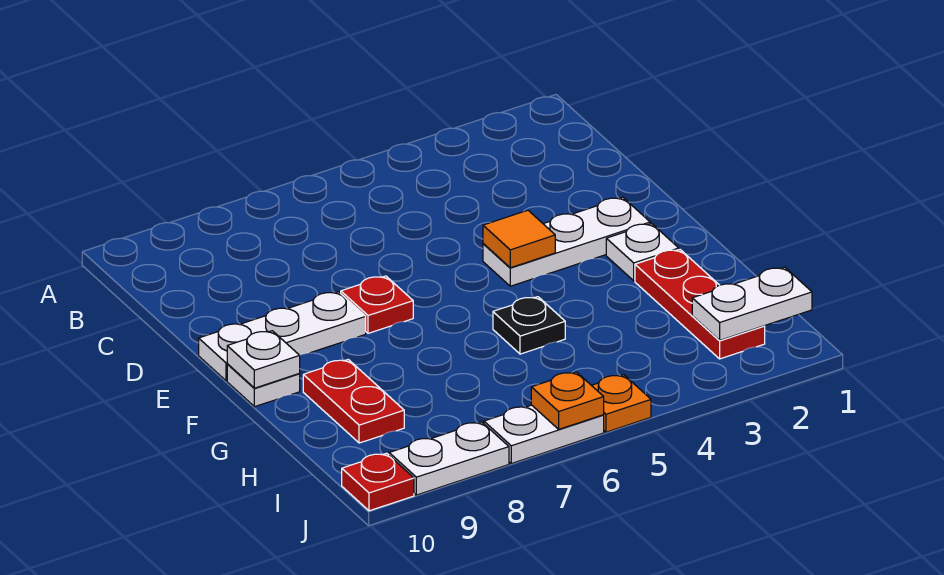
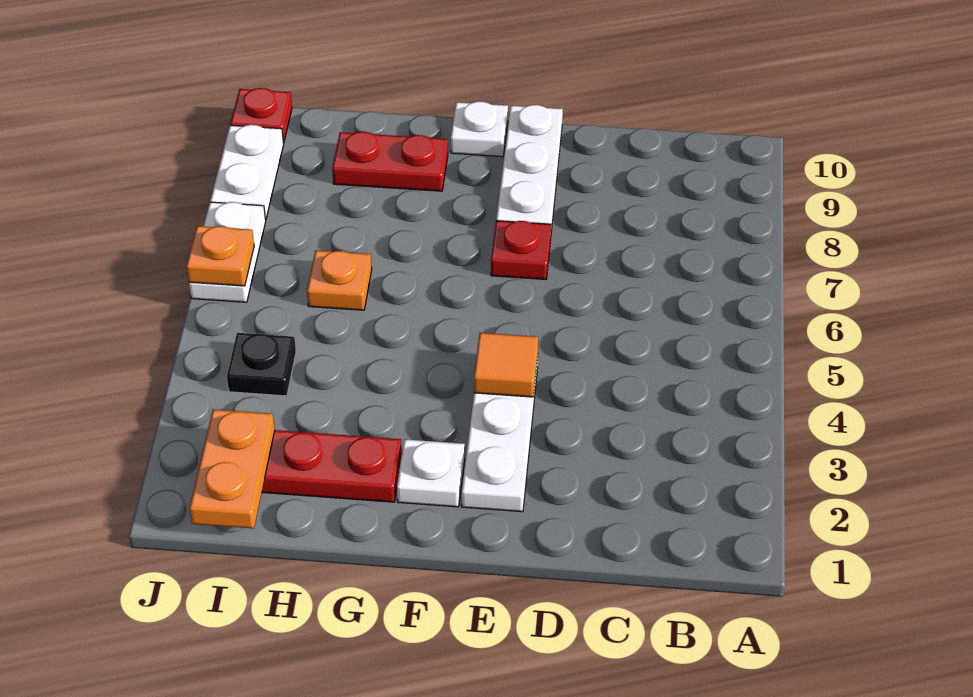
white plate F10 level 2 -> none
black plate G5 level 1 -> black plate I4 level 1
white plate I1:I2 level 2 -> orange plate I1:I2 level 2
orange plate J5 level 1 -> orange plate H6 level 1

